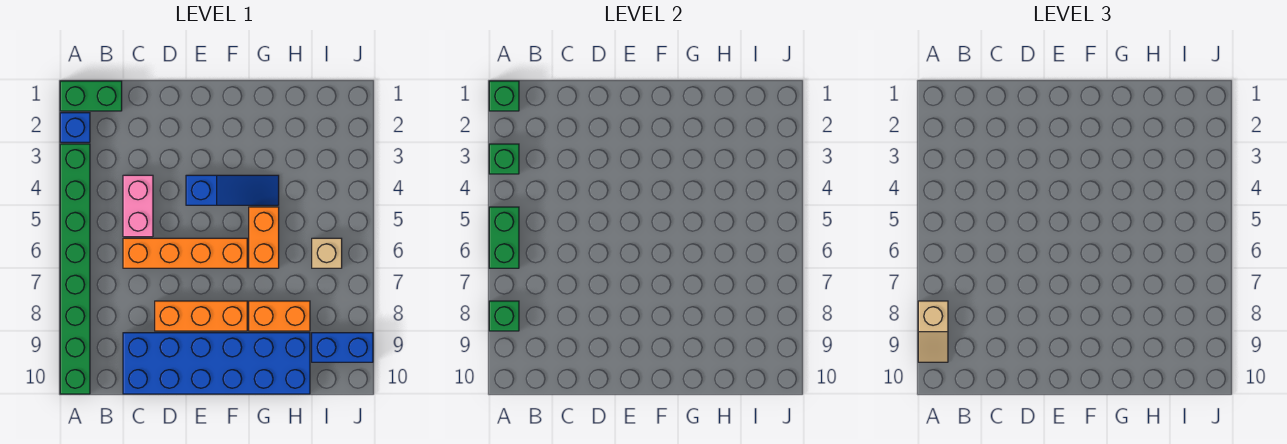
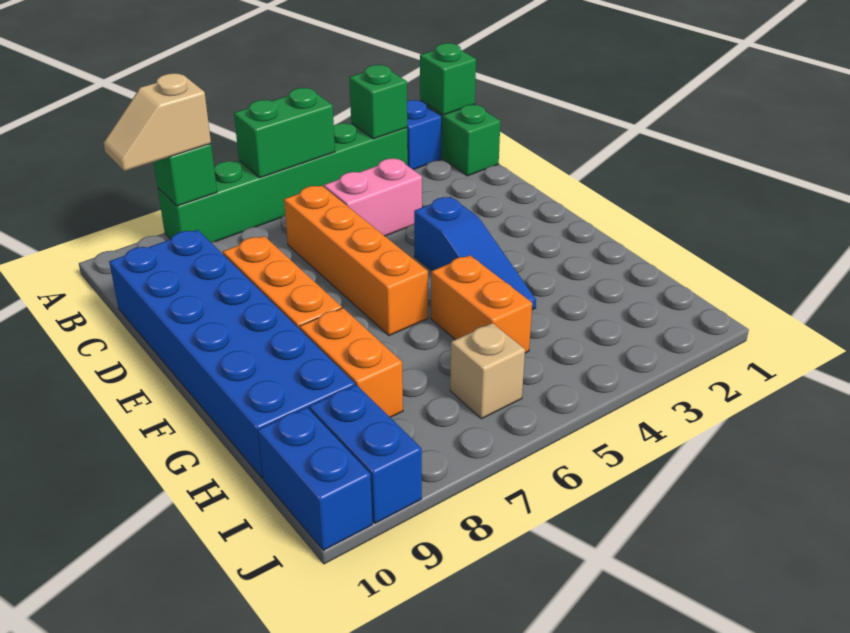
green brick A3:A10 level 1 -> green brick A3:A8 level 1
orange brick G5:G6 level 1 -> orange brick G5:H5 level 1
none -> blue brick I10:J10 level 1

